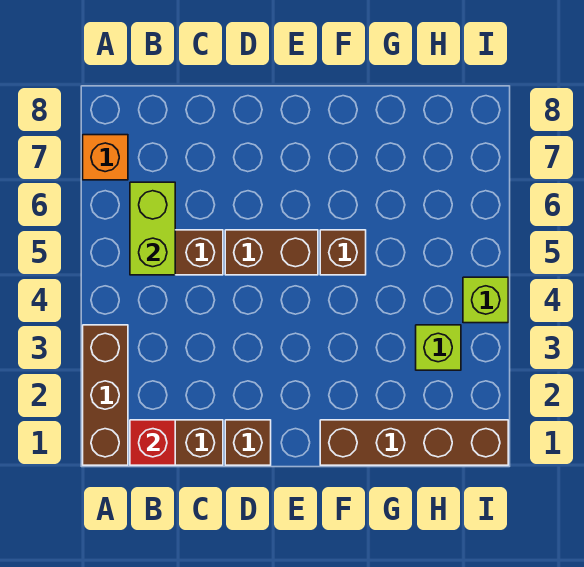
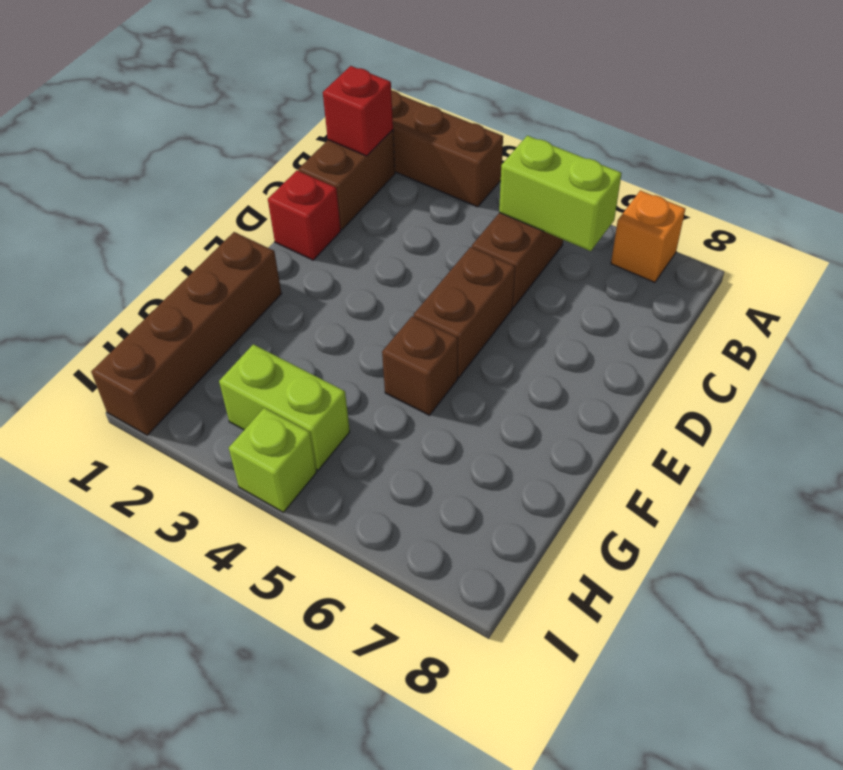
brown brick D1 level 1 -> red brick D1 level 1
lime brick H3 level 1 -> lime brick H3:H4 level 1

